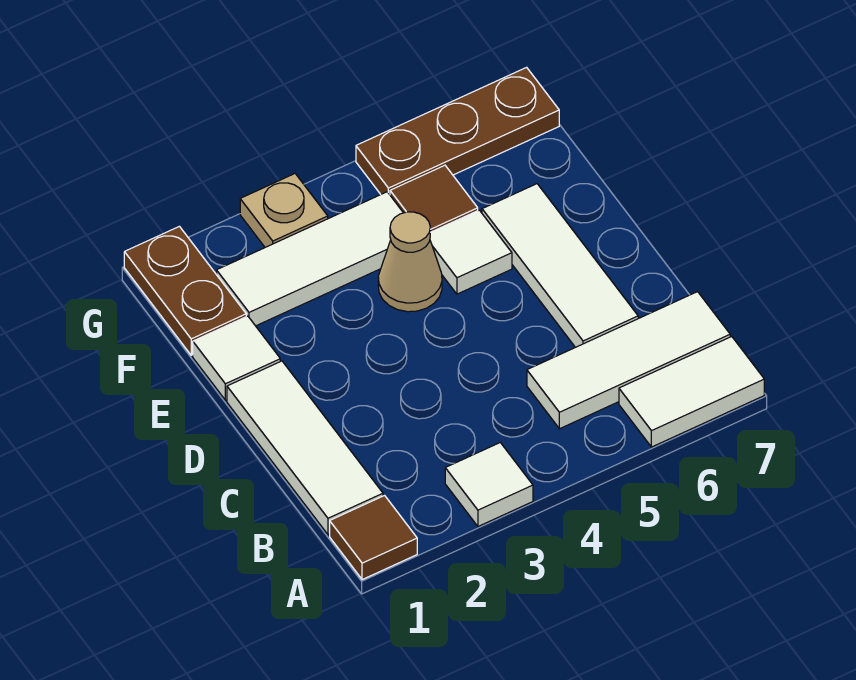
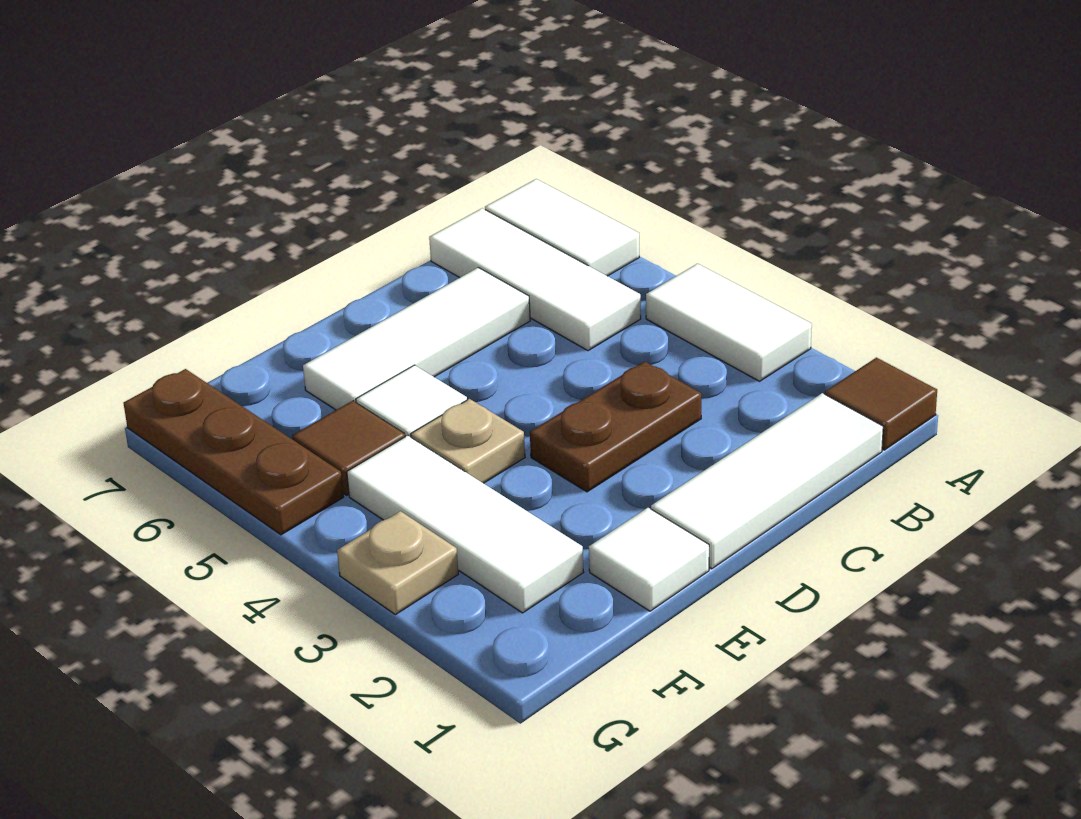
white tile A3 level 1 -> white tile A3:A4 level 1
tan cone E4 level 1 -> tan plate E4 level 1
brown plate F1:G1 level 1 -> brown plate C3:D3 level 1

